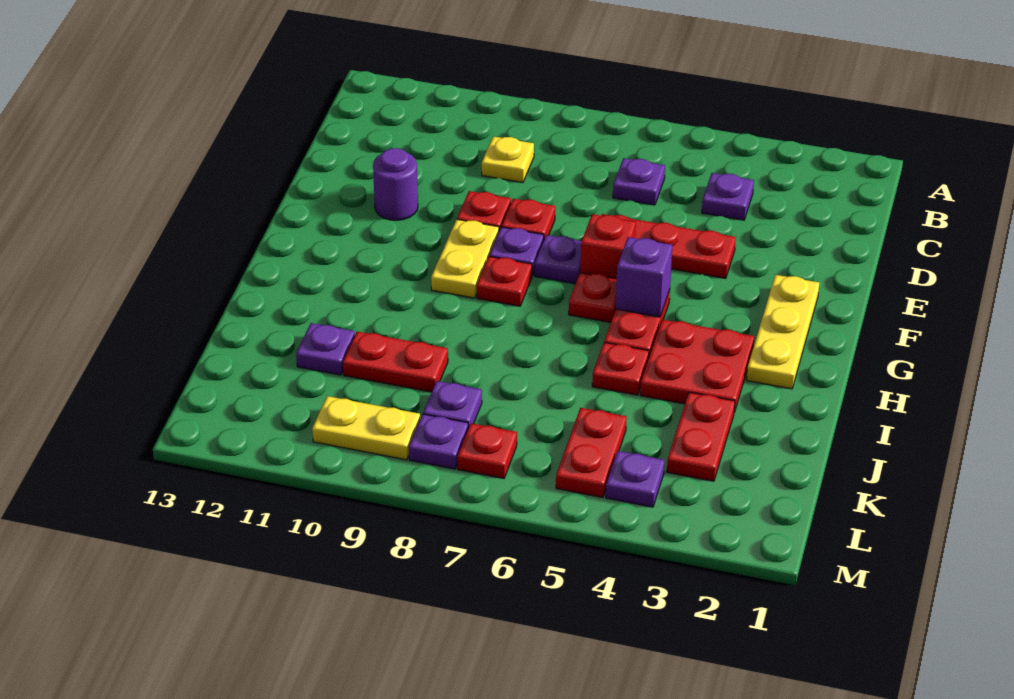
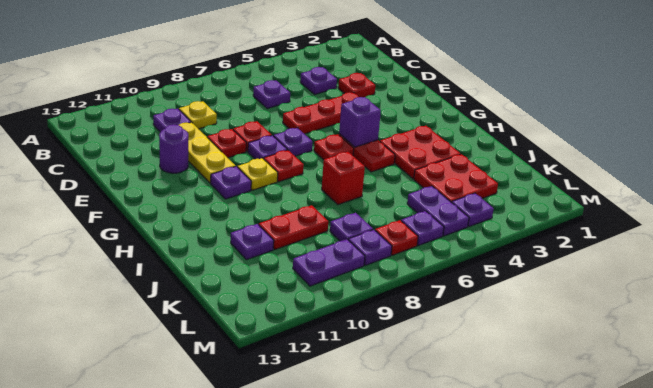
none -> purple plate C10 level 1
yellow plate F2:H2 level 1 -> yellow plate D10:F10 level 1
red brick F6 level 1 -> red brick I7 level 1
yellow plate F9:G9 level 1 -> yellow plate G9 level 1
none -> purple plate G10 level 1
red plate I5 level 1 -> red plate D3 level 1
red plate J3:K3 level 1 -> red plate J3:K4 level 1
red plate K5:L5 level 1 -> purple plate K5:L5 level 1
none -> purple plate L6 level 1
yellow plate L9:L10 level 1 -> purple plate L9:L10 level 1

